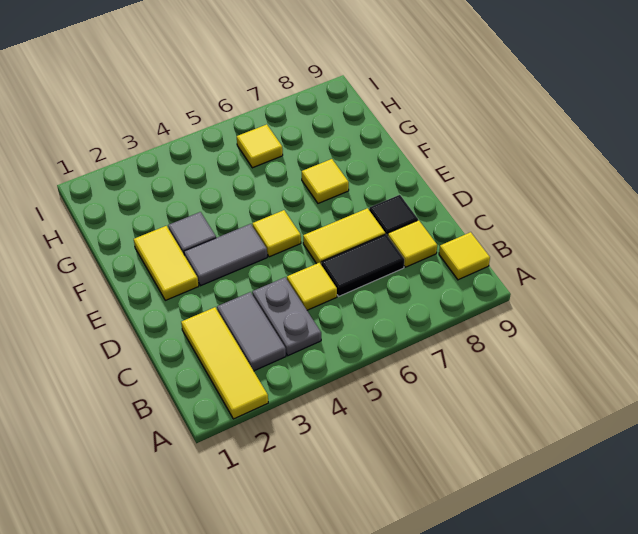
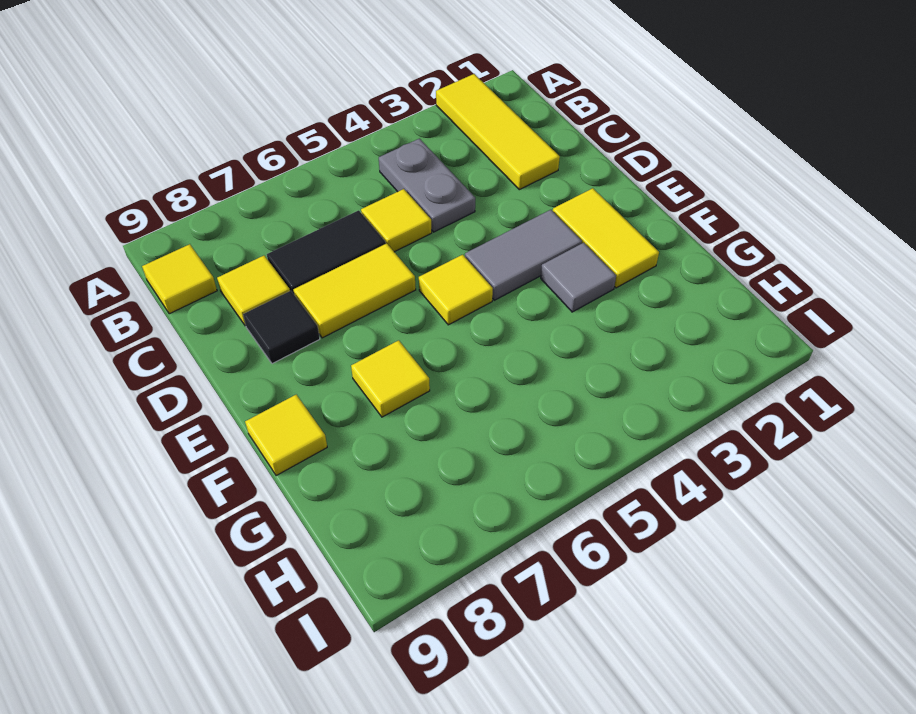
grey tile B3:C3 level 1 -> none
yellow tile H6 level 1 -> yellow tile F9 level 1

